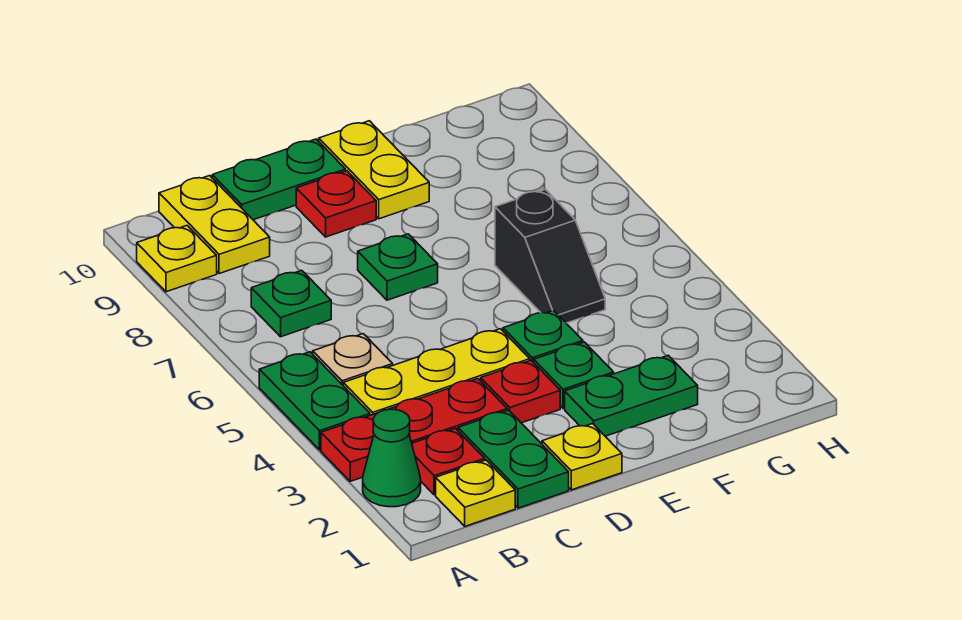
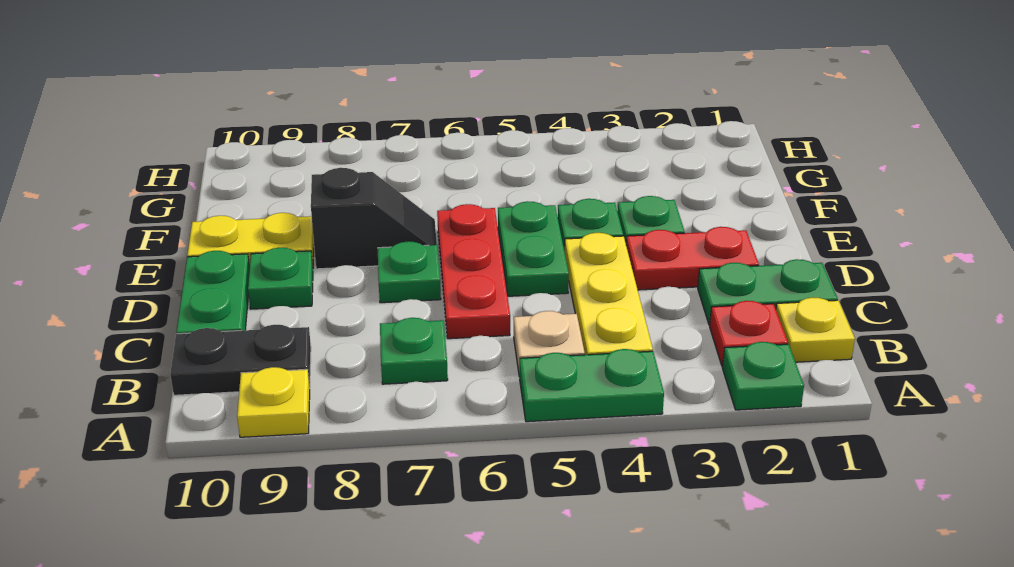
green cone A2 level 1 -> green plate A2 level 1
red plate A3:C3 level 1 -> red plate C6:E6 level 1
yellow plate B9:B10 level 1 -> black plate B9:B10 level 1
yellow plate D1 level 1 -> none
red plate D3 level 1 -> red plate D2:D3 level 1
red plate D9 level 1 -> green plate D9 level 1
green plate E2:F2 level 1 -> green plate D5:E5 level 1
black slope F5:F6 level 1 top 6 -> black slope E7:E8 level 1 top 8

